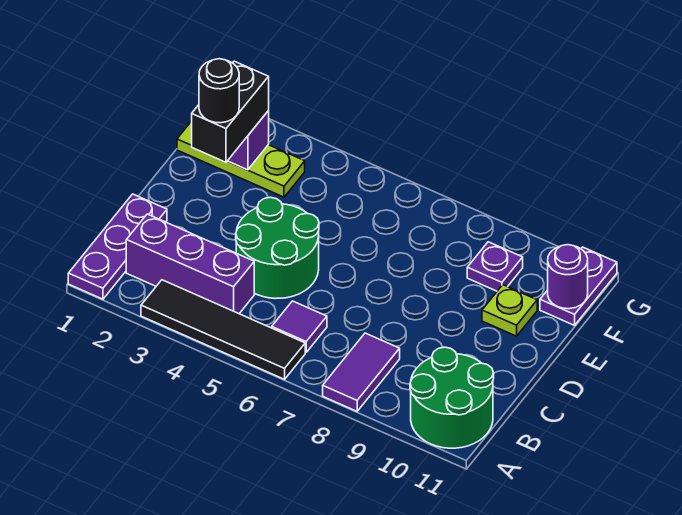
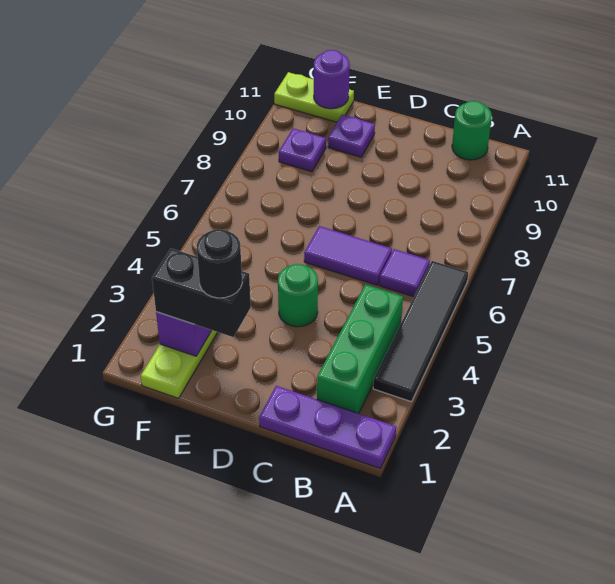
purple tile A8:B8 level 1 -> purple tile C6:D6 level 1
green round brick A10:B11 level 1 -> green round brick B11 level 1
purple brick B2:B4 level 1 -> green brick B2:B4 level 1
green round brick C4:D5 level 1 -> green round brick D4 level 1
lime plate E10 level 1 -> purple plate E10 level 1
purple plate F11:G11 level 1 -> lime plate F11:G11 level 1

